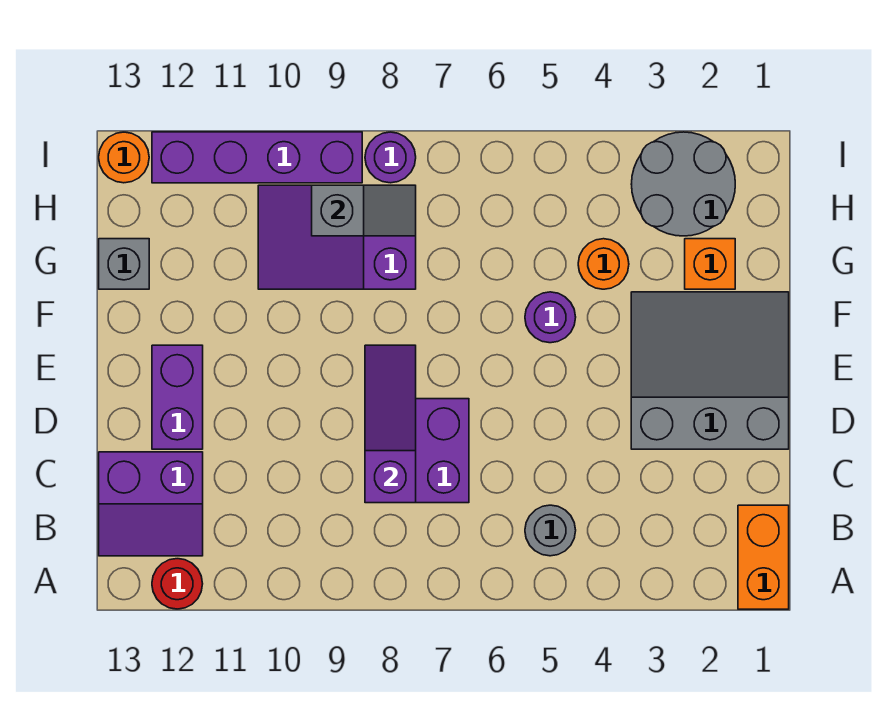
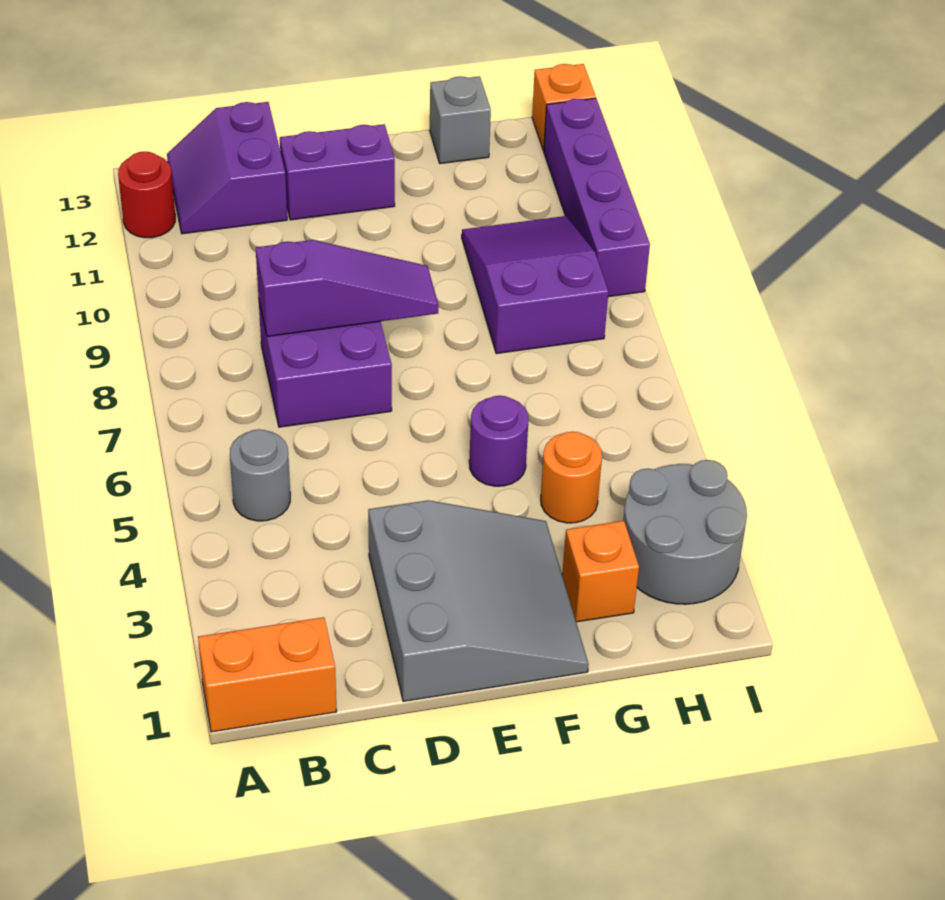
grey slope H8:H9 level 2 top 9 -> none
purple round brick I8 level 1 -> none
orange round brick I13 level 1 -> orange brick I13 level 1

